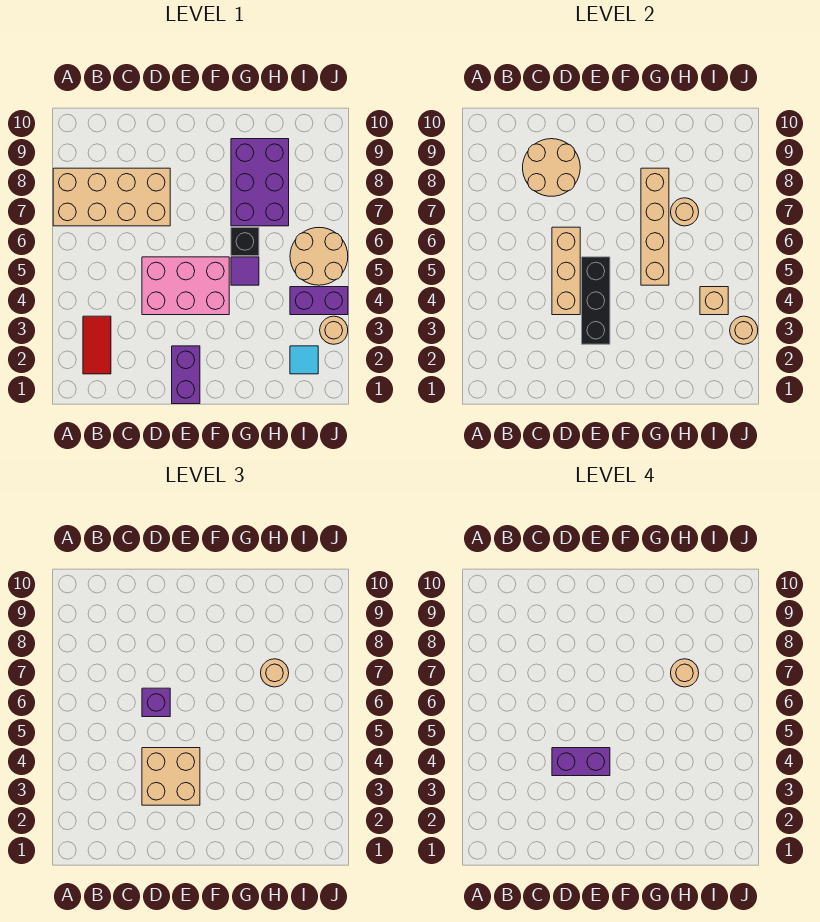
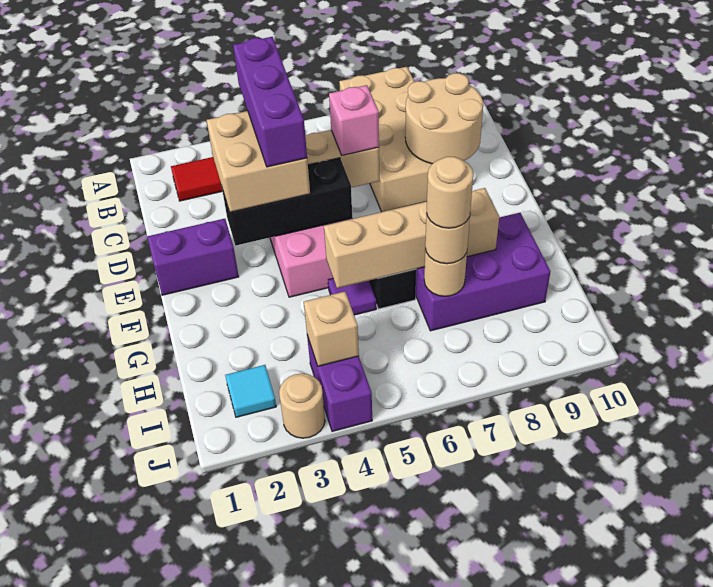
purple brick D4:E4 level 4 -> purple brick C4:E4 level 4
purple brick D6 level 3 -> pink brick D6 level 3
tan round brick I5:J6 level 1 -> none
tan round brick J3 level 2 -> none

